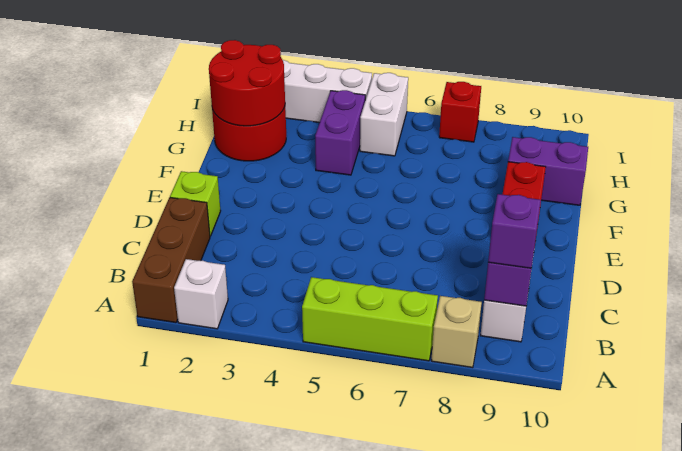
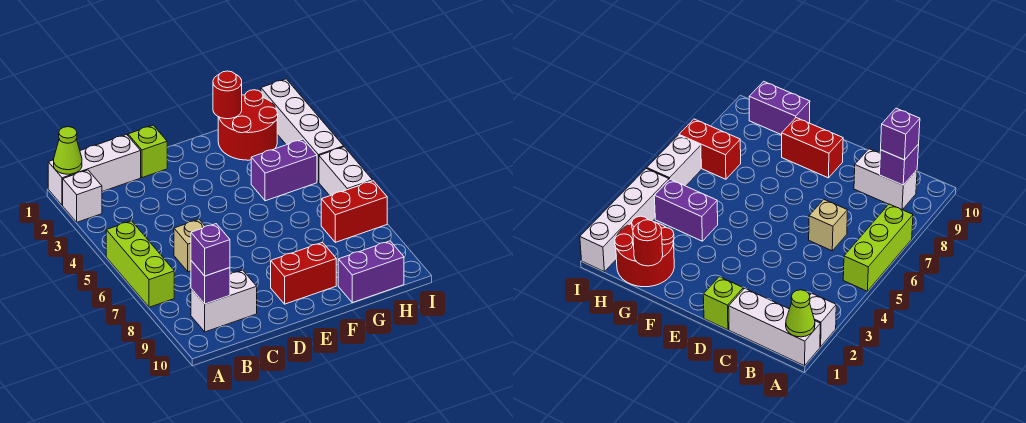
brown brick A1:C1 level 1 -> white brick A1:C1 level 1
none -> lime cone A1 level 2
tan brick A8 level 1 -> tan brick C6 level 1
red round brick G1:H2 level 2 -> red round brick G1 level 2
purple brick G9:G10 level 1 -> purple brick G10:H10 level 1
white brick H5:I5 level 1 -> white brick I5:I6 level 1
red brick I7 level 1 -> red brick H7:I7 level 1

